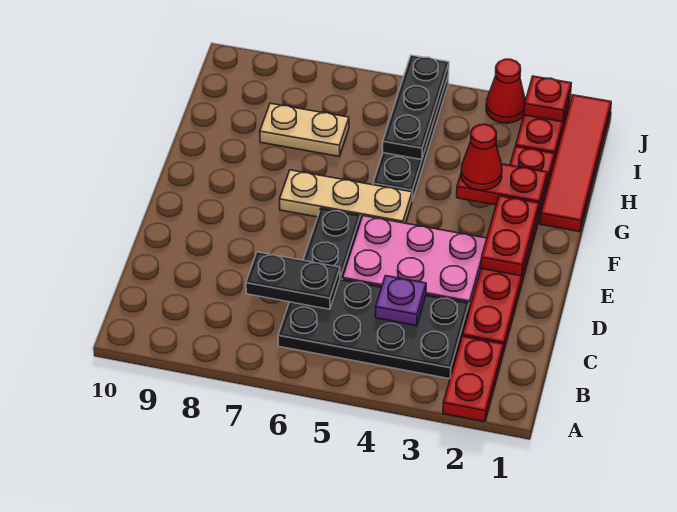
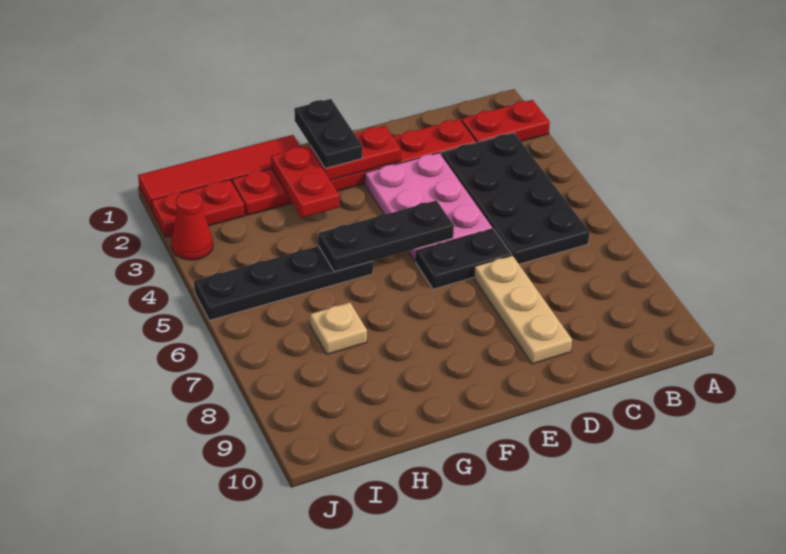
purple plate C4 level 2 -> none
black plate C6:C7 level 2 -> black plate F1:F2 level 3
tan plate F5:F7 level 1 -> tan plate D7:D9 level 1
red cone G3 level 3 -> none
black plate H5:J5 level 2 -> black plate E5:G5 level 2
tan plate H7:H8 level 1 -> tan plate H7 level 1
red plate J2 level 2 -> none

